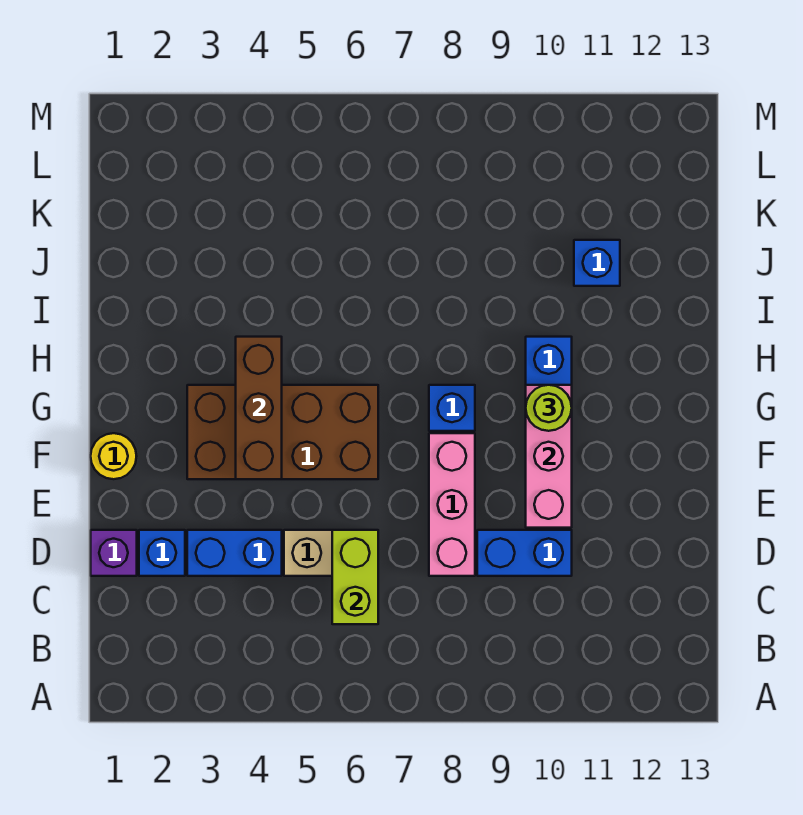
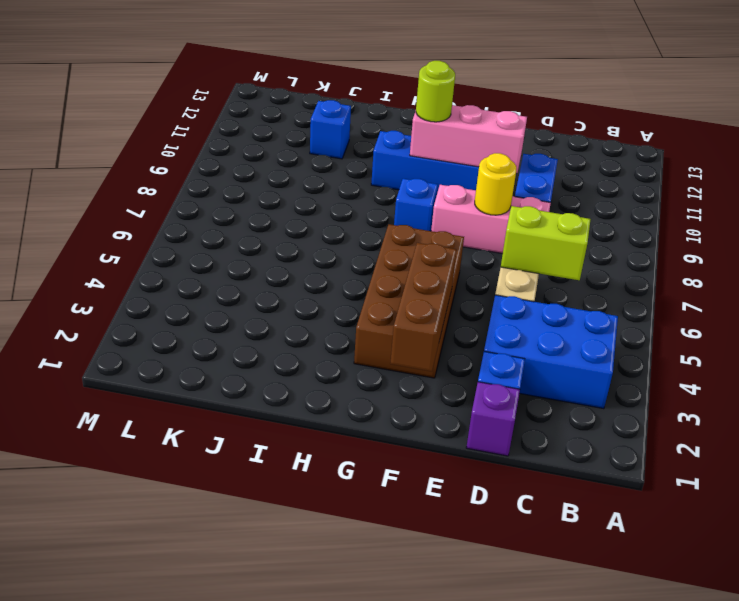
blue brick D3:D4 level 1 -> blue brick B3:D4 level 1
yellow round brick F1 level 1 -> yellow round brick E8 level 2
brown brick F4:H4 level 2 -> brown brick F2:F4 level 2

